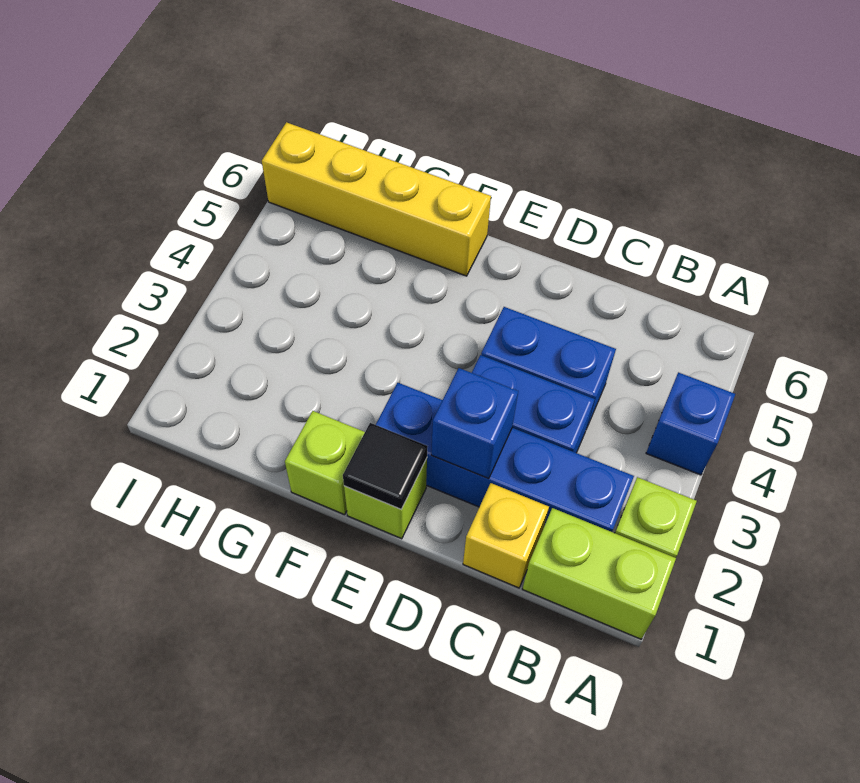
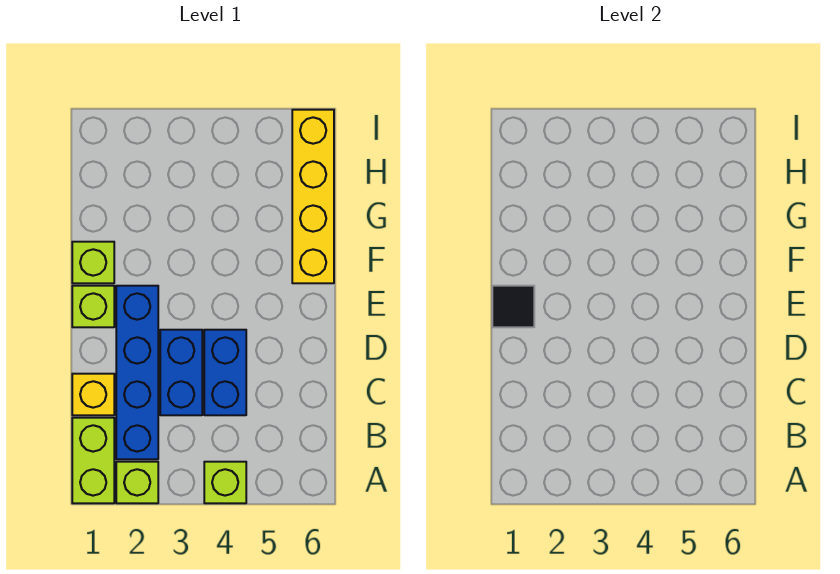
blue brick A4 level 1 -> lime brick A4 level 1
blue brick D2 level 2 -> none

